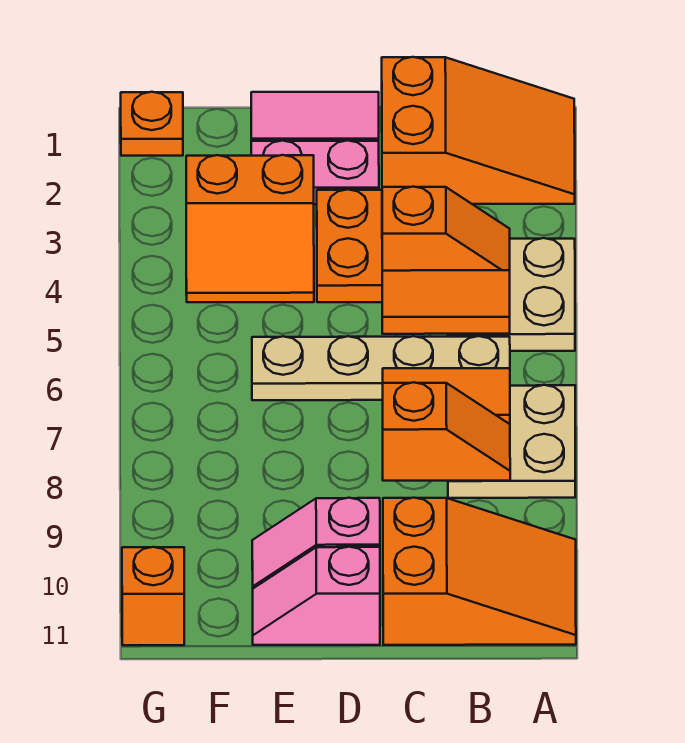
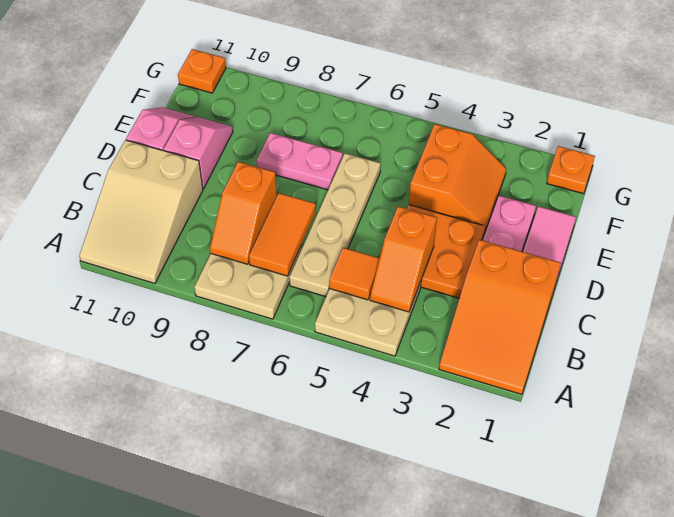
orange slope A10:C11 level 1 top C -> tan slope A10:C11 level 1 top C
orange tile B5:C5 level 2 -> orange tile B5 level 2
orange slope E3:F4 level 1 top 3 -> orange slope E3:F4 level 1 top 4
none -> pink plate E7:E8 level 1
orange brick G11 level 1 -> orange plate G11 level 1

